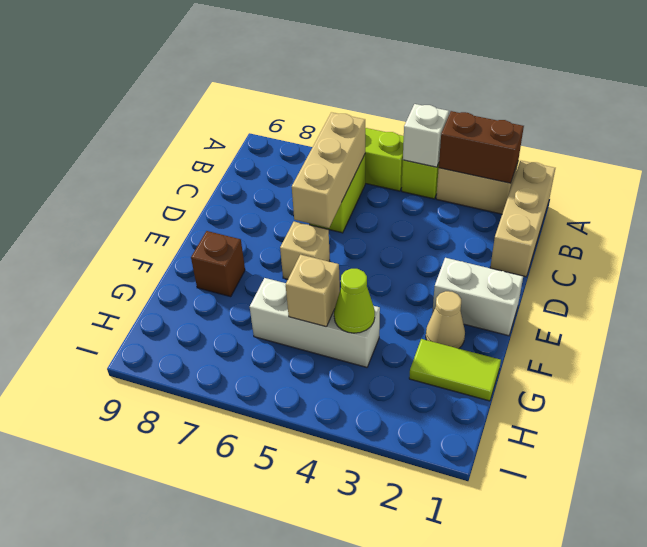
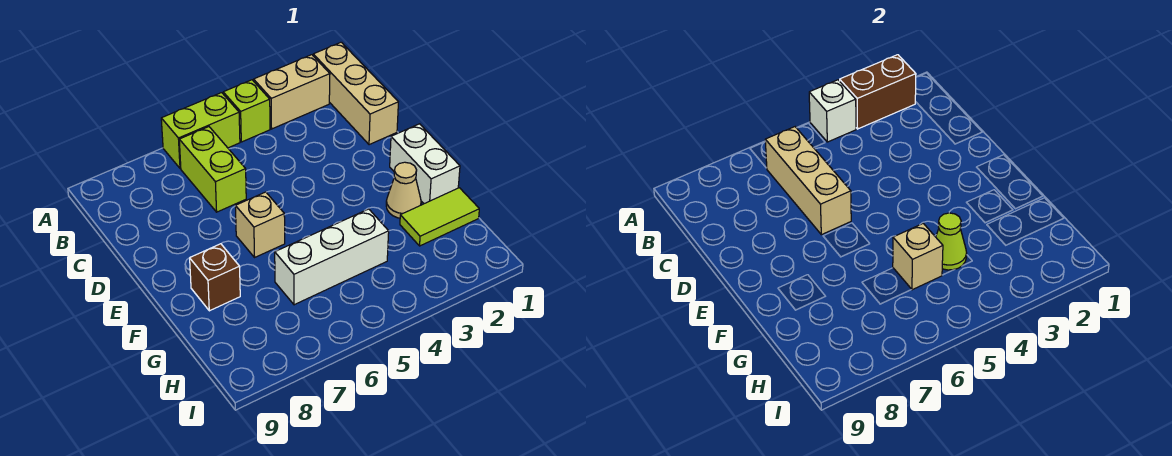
white brick E1:E2 level 1 -> white brick E1:F1 level 1

